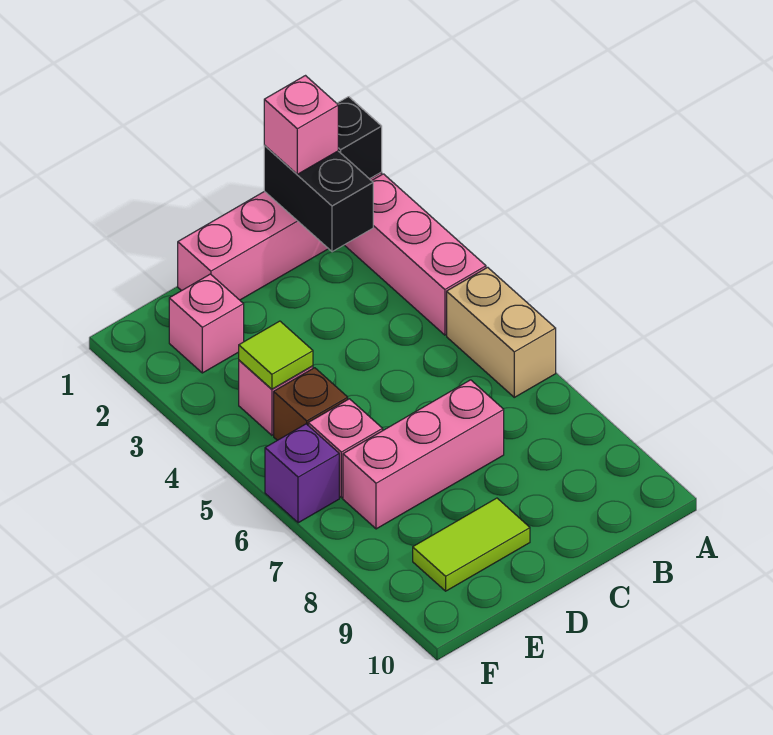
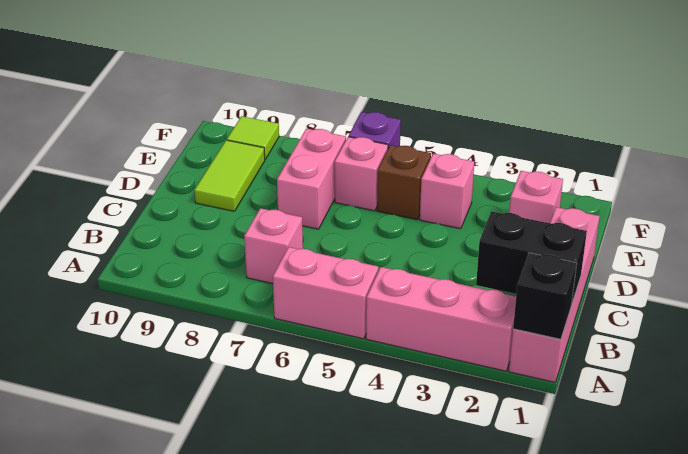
tan brick A5:A6 level 1 -> pink brick A5:A6 level 1
pink brick B1 level 3 -> pink brick B7 level 1
pink brick C7:E7 level 1 -> pink brick D7:E7 level 1
lime tile E4 level 2 -> lime tile F9 level 1

